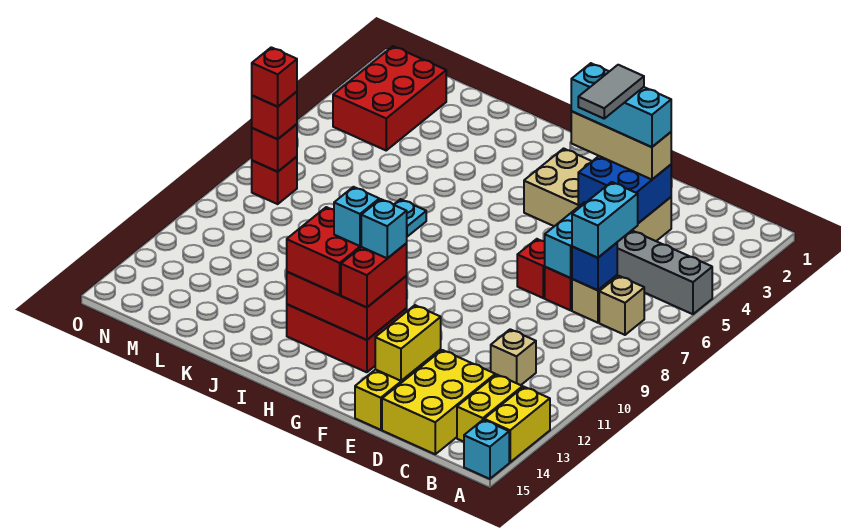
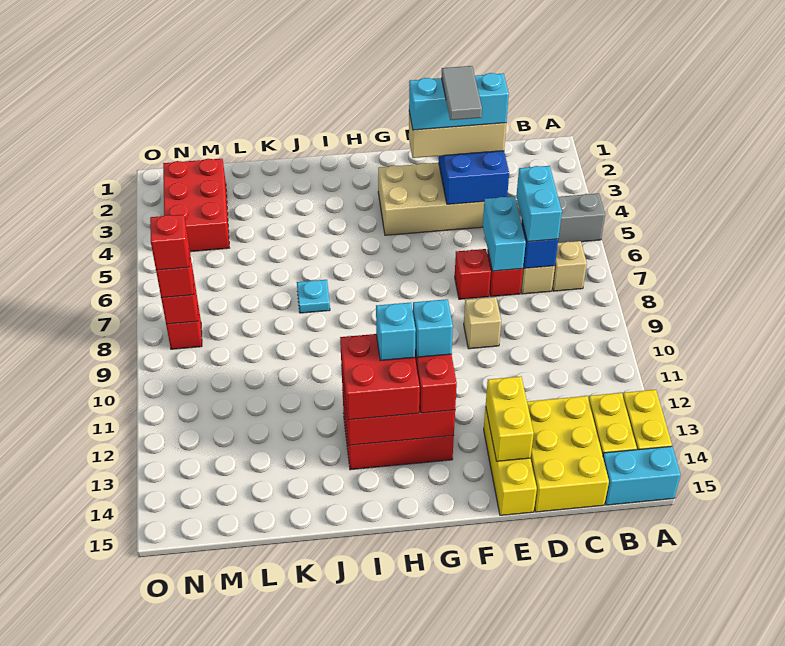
cyan brick A15 level 1 -> cyan brick A15:B15 level 1
tan brick C11 level 1 -> tan brick E9 level 1

